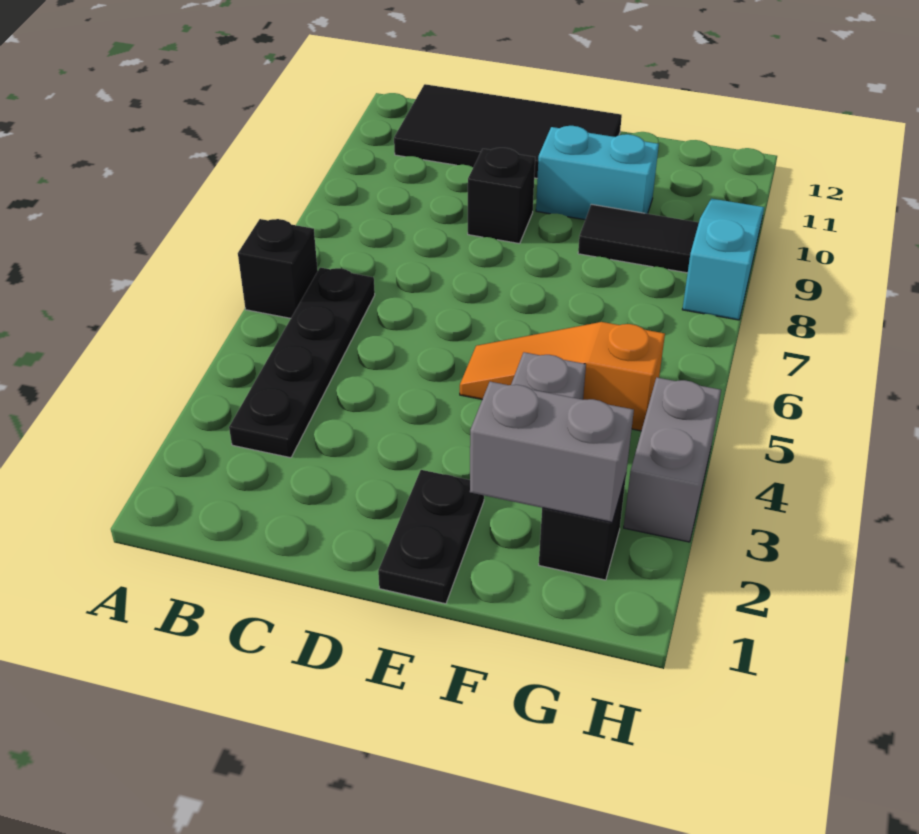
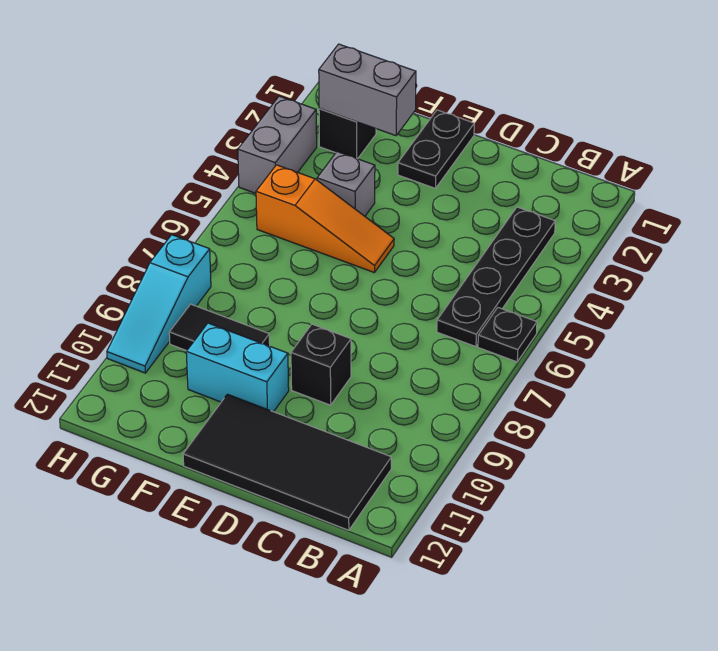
black brick A6 level 1 -> black plate A6 level 1

